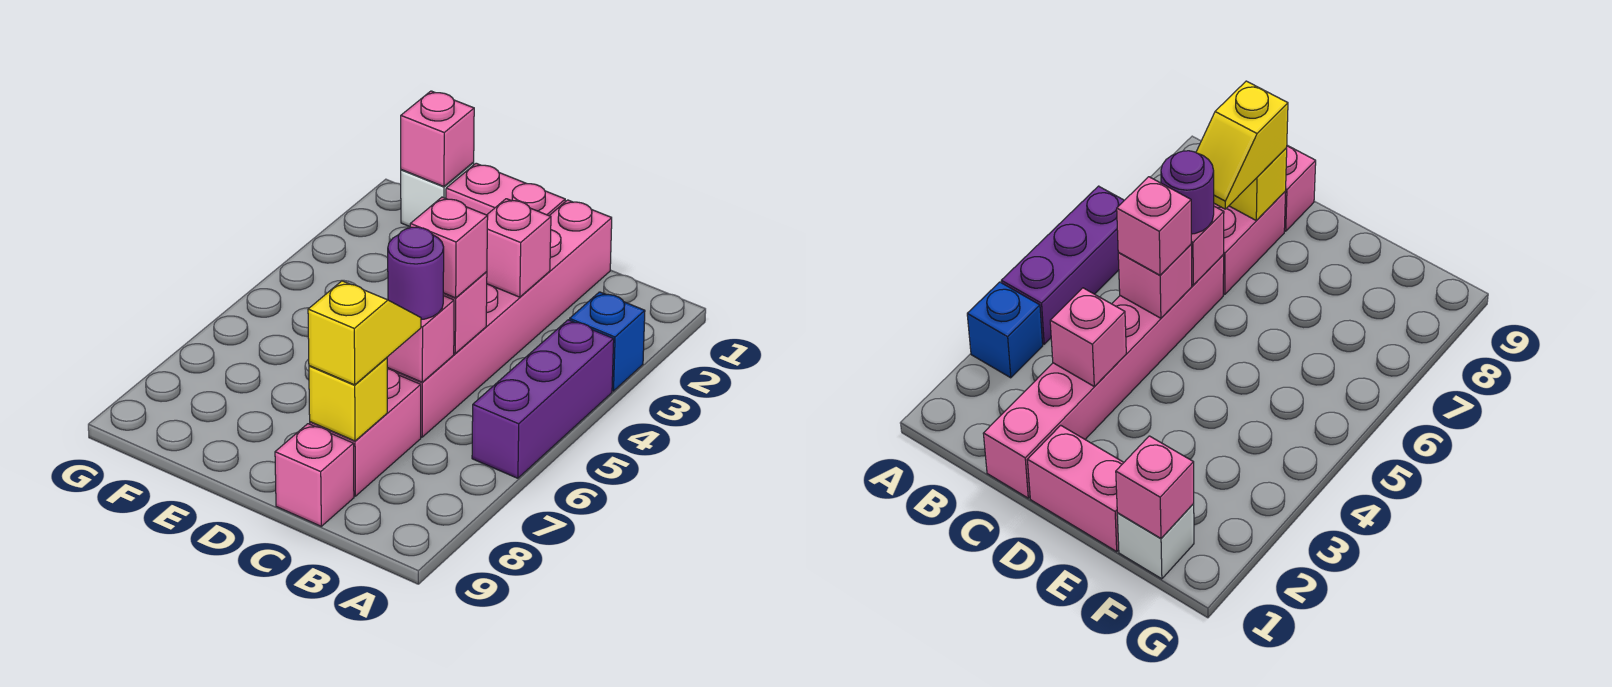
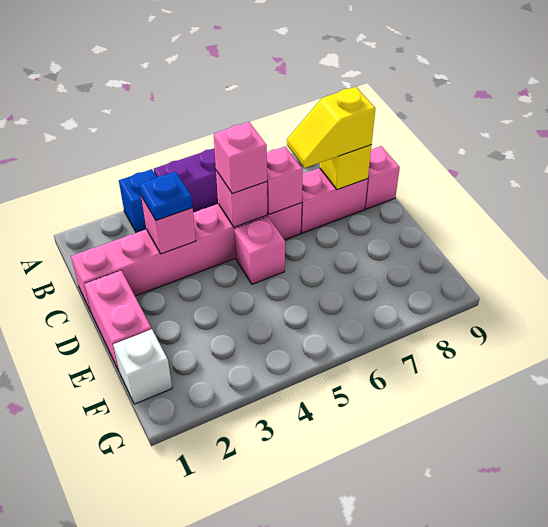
none -> blue plate C3 level 3
purple round brick C6 level 3 -> none
pink brick F1 level 2 -> pink brick D5 level 1

